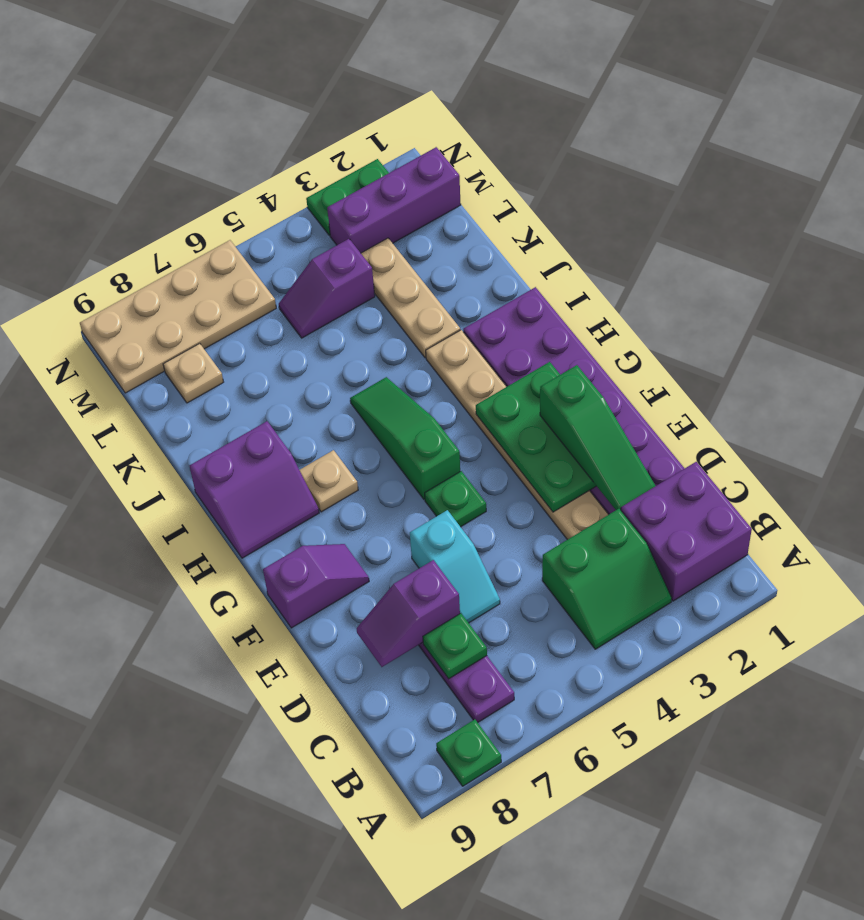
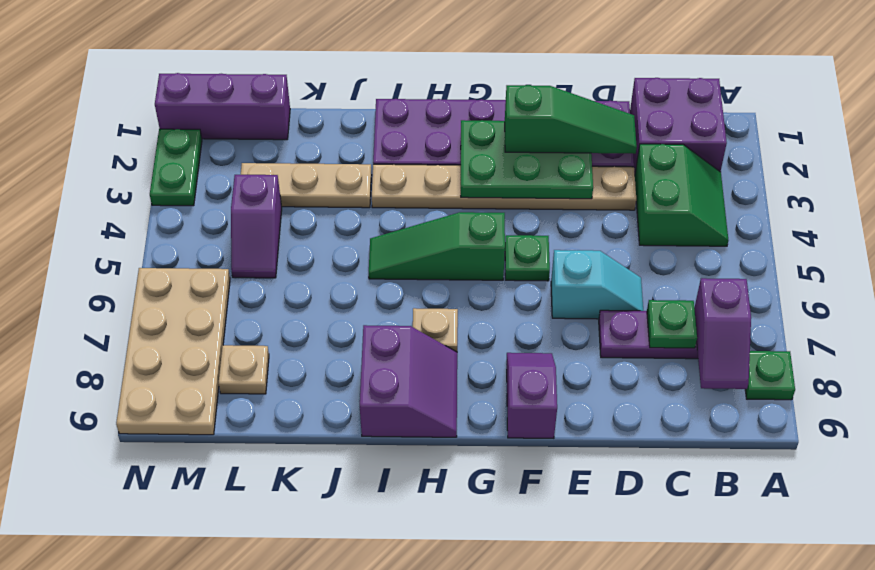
purple slope D7:D8 level 2 top 7 -> purple slope B7:B8 level 2 top 7
purple brick M1:M3 level 1 -> purple brick L1:N1 level 1

